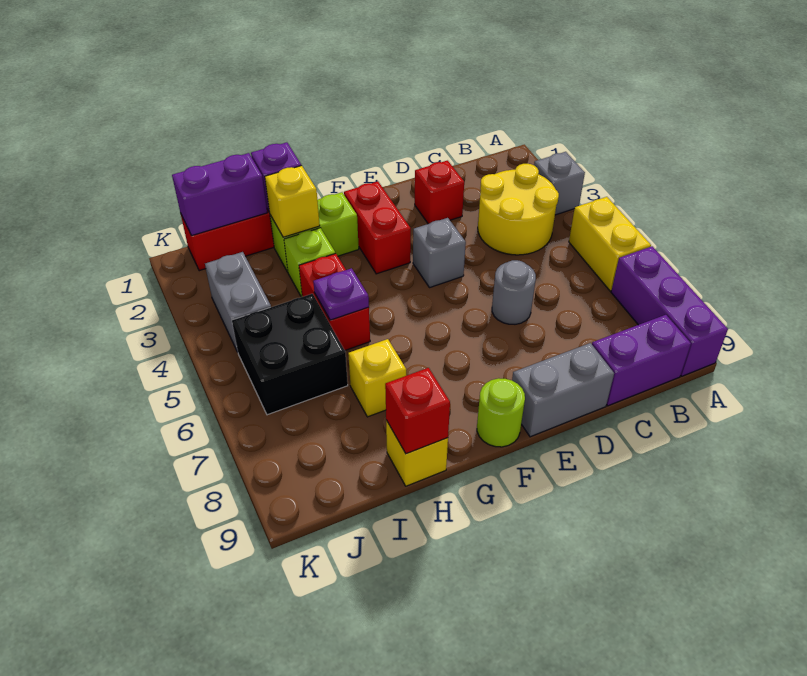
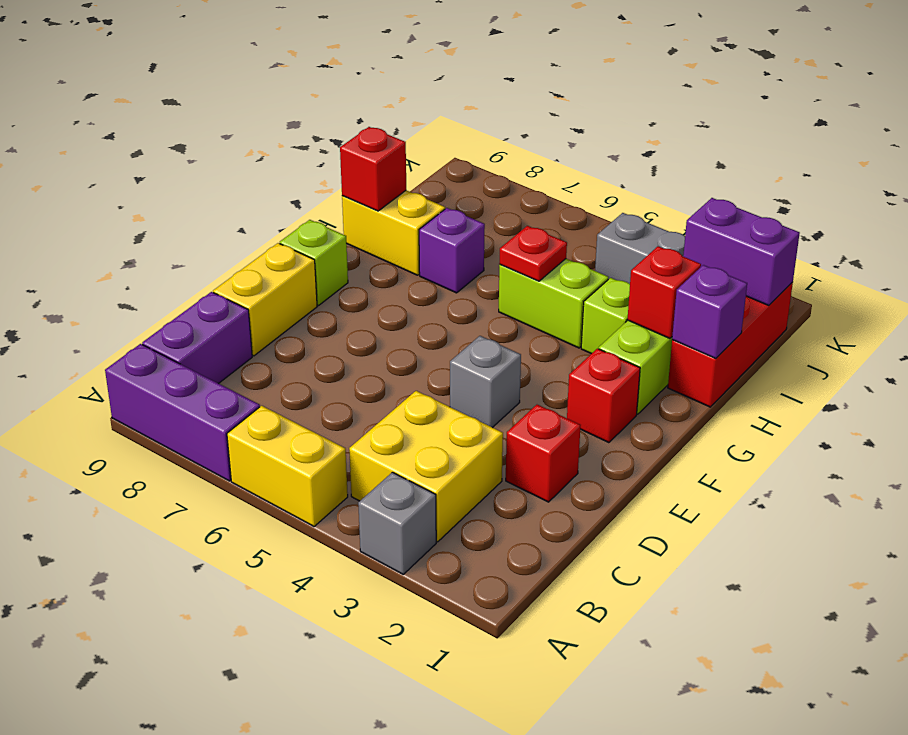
yellow round brick B3:C4 level 1 -> yellow brick B3:C4 level 1
grey round brick D6 level 1 -> none
grey brick D9:E9 level 1 -> yellow brick D9:E9 level 1
red brick F2:F3 level 1 -> red brick F2 level 1
lime round brick F9 level 1 -> lime brick F9 level 1
yellow brick H2 level 2 -> red brick H2 level 2
red brick H4:H5 level 1 -> lime brick H4:H5 level 1
purple plate H5 level 2 -> red plate H5 level 2
yellow brick H7 level 1 -> purple brick H7 level 1
yellow brick H9 level 1 -> yellow brick H8:H9 level 1
purple brick I1:J1 level 2 -> purple brick J1:J2 level 2
black brick I5:J6 level 1 -> none

